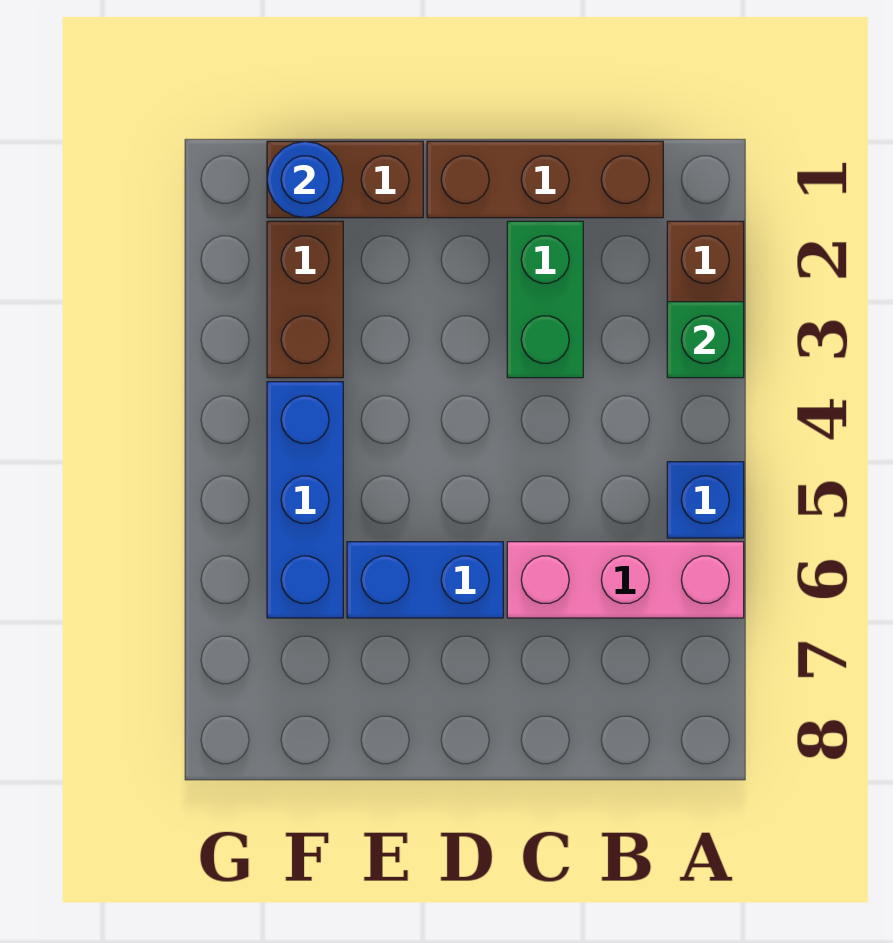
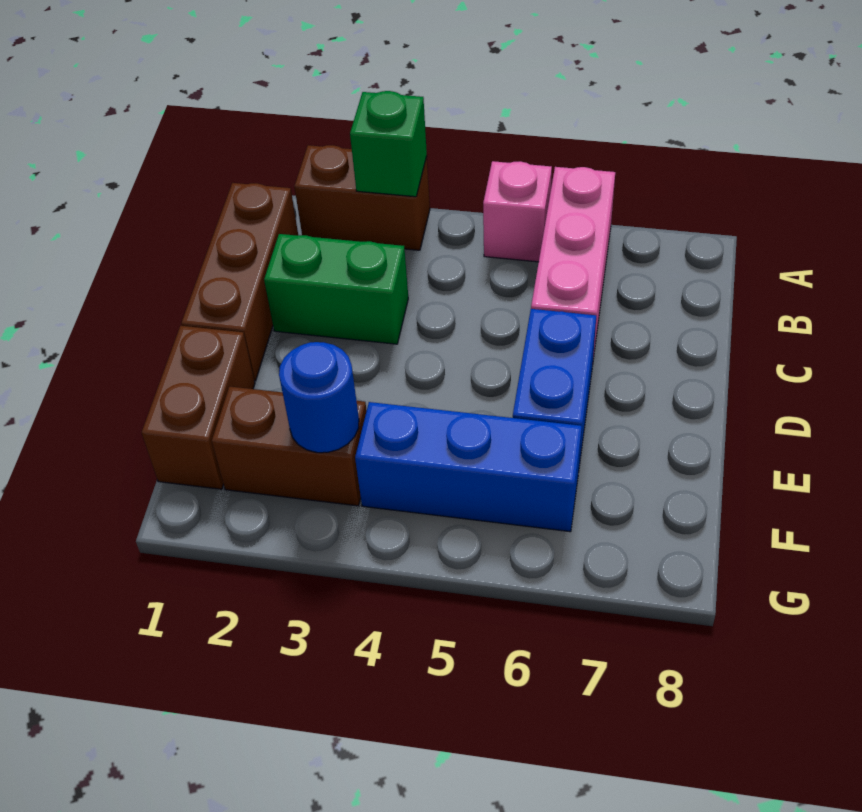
blue brick A5 level 1 -> pink brick A5 level 1
blue round brick F1 level 2 -> blue round brick F3 level 2

